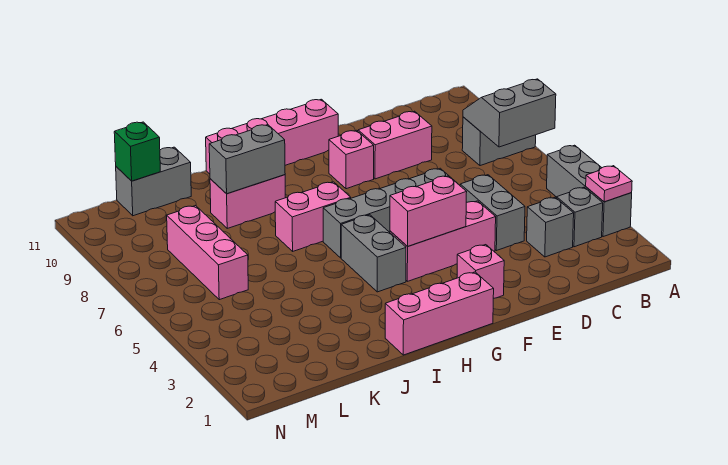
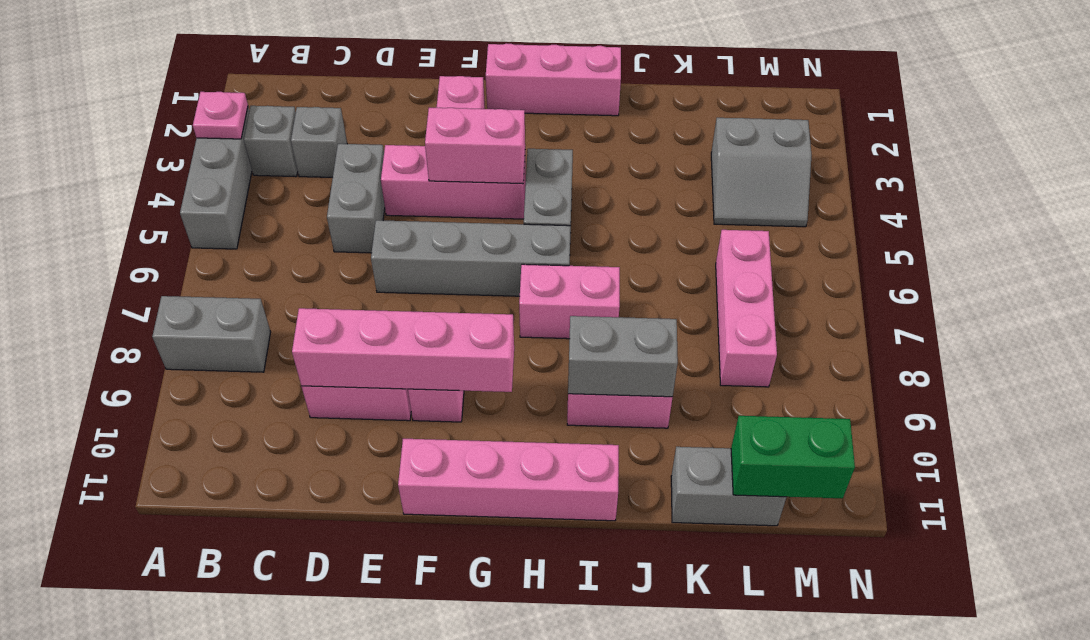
grey slope A7:B8 level 2 top 7 -> grey slope L3:M4 level 1 top 3
none -> pink brick D9:G9 level 2
green brick L11 level 2 -> green brick L11:M11 level 2

